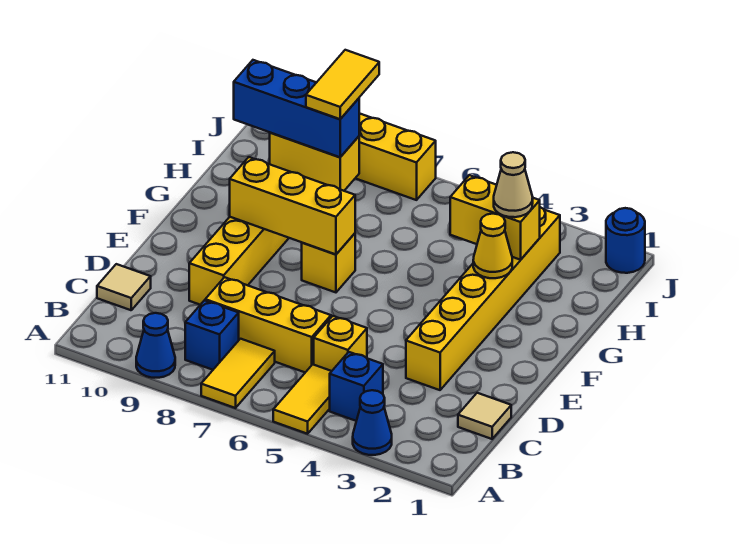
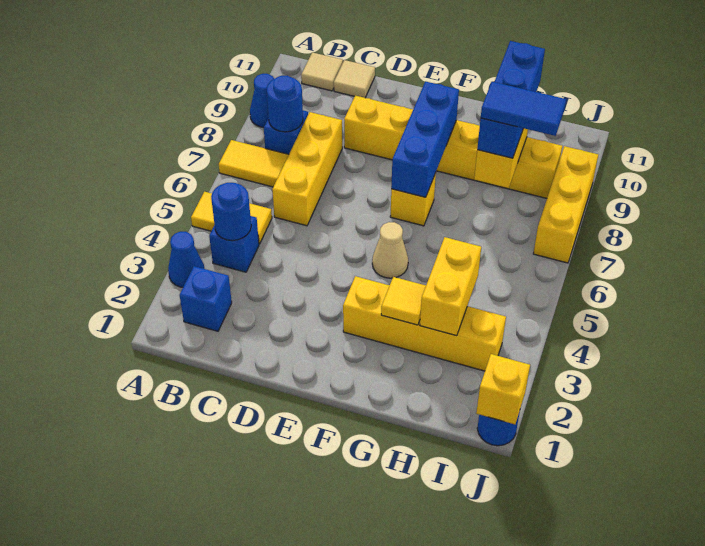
none -> blue brick B2 level 1
none -> blue round brick B4 level 2
none -> blue round brick B8 level 2
tan tile C1 level 1 -> tan tile B11 level 1
yellow brick C5 level 1 -> yellow brick J1 level 2
yellow brick D3:I3 level 1 -> yellow brick F3:I3 level 1
yellow brick F7:F9 level 2 -> blue brick F7:F9 level 2
yellow cone G3 level 2 -> yellow tile G3 level 2
tan cone H3 level 3 -> tan cone F5 level 1
yellow tile H8:I8 level 4 -> blue tile H8:I8 level 4

